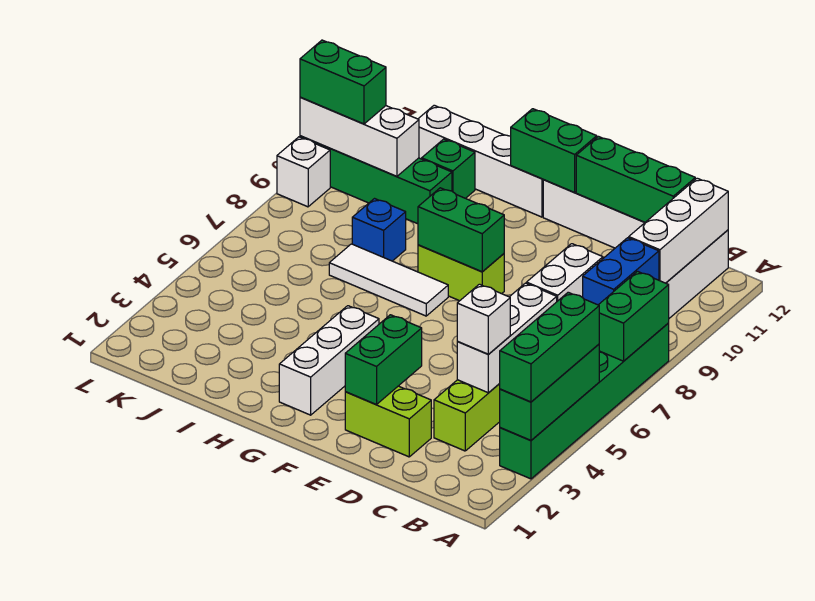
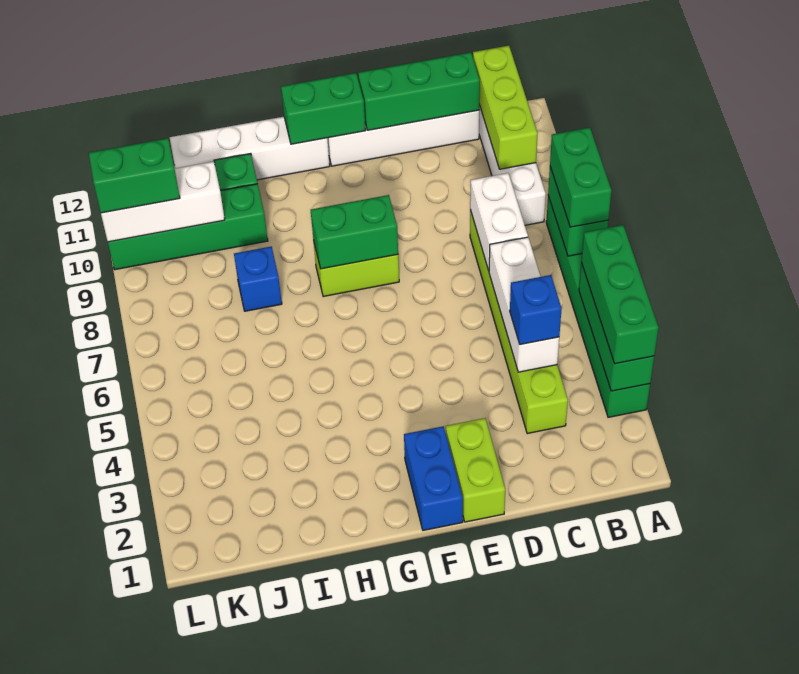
blue brick B8:B9 level 2 -> blue brick F1:F2 level 1
white brick B10:B12 level 2 -> lime brick B10:B12 level 2
white brick C4 level 3 -> blue brick C4 level 3
lime brick D2:E2 level 1 -> lime brick E1:E2 level 1
green brick E2:E3 level 2 -> green brick A7:A8 level 3
white brick G2:G4 level 1 -> none
white tile G7:I7 level 1 -> none
white brick L9 level 1 -> none

